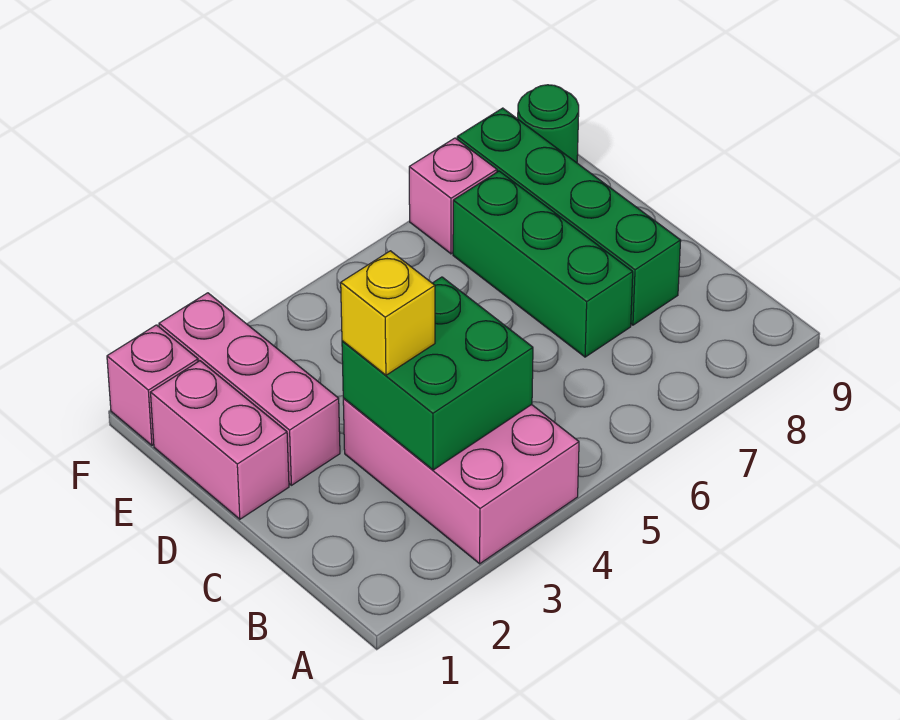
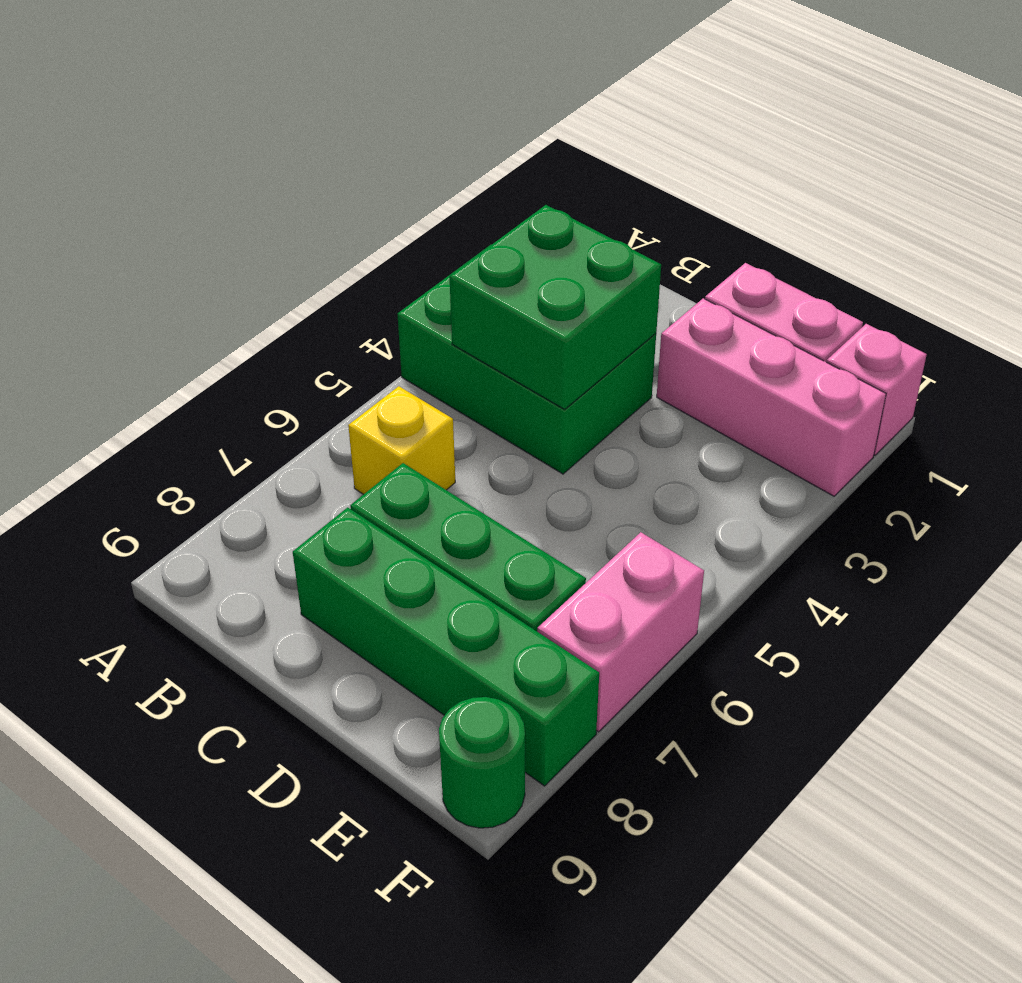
pink brick A3:C4 level 1 -> green brick A3:C4 level 1
yellow brick C3 level 3 -> yellow brick B6 level 1
pink brick F7 level 1 -> pink brick F6:F7 level 1

